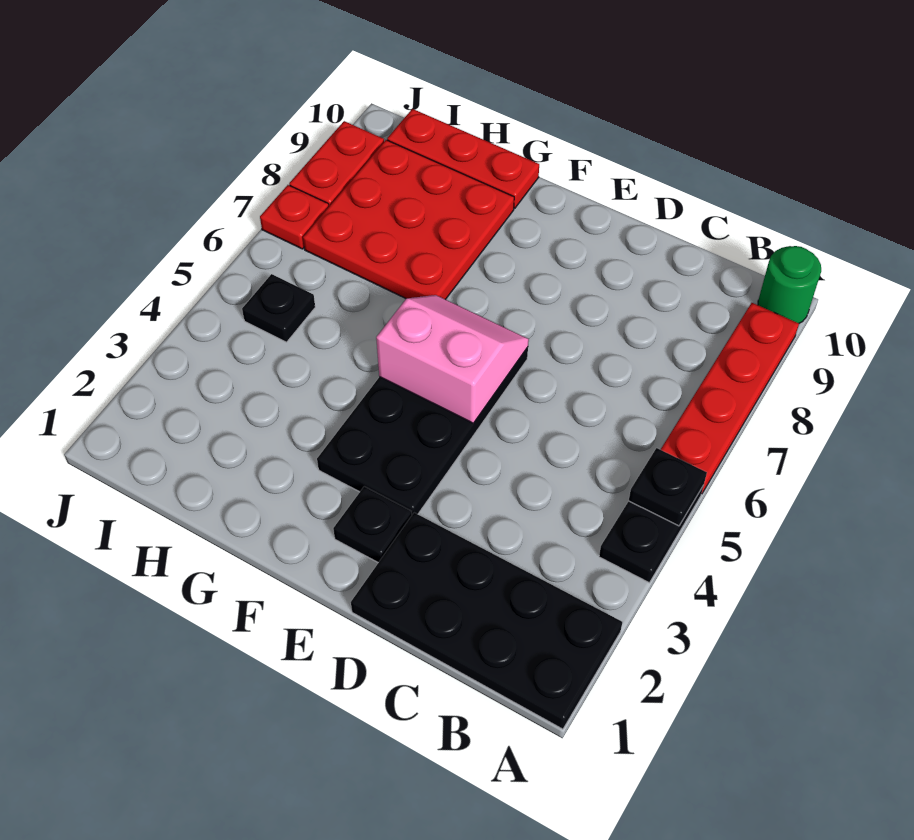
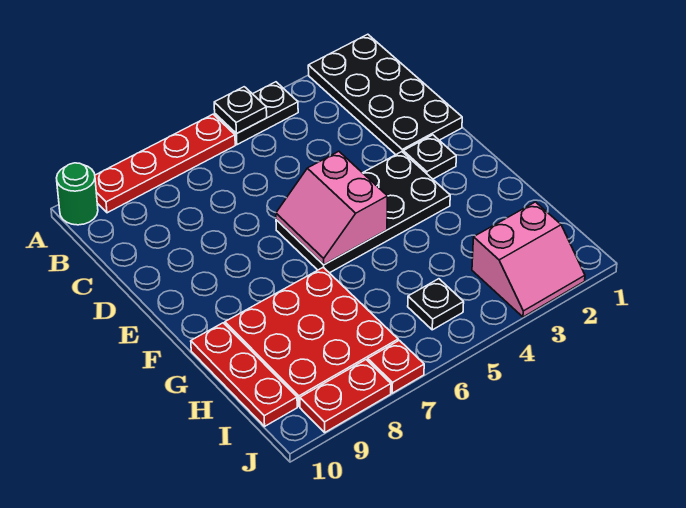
none -> pink slope I2:J3 level 1 top I

